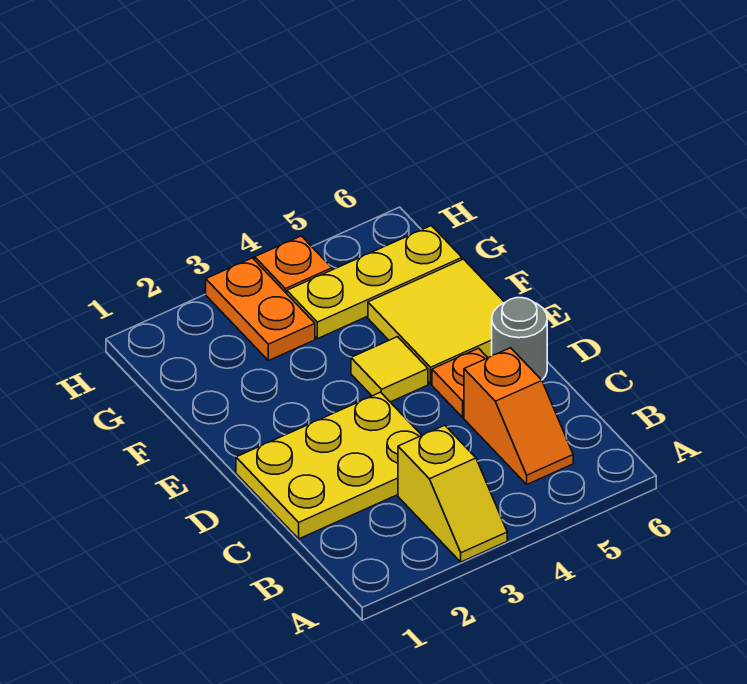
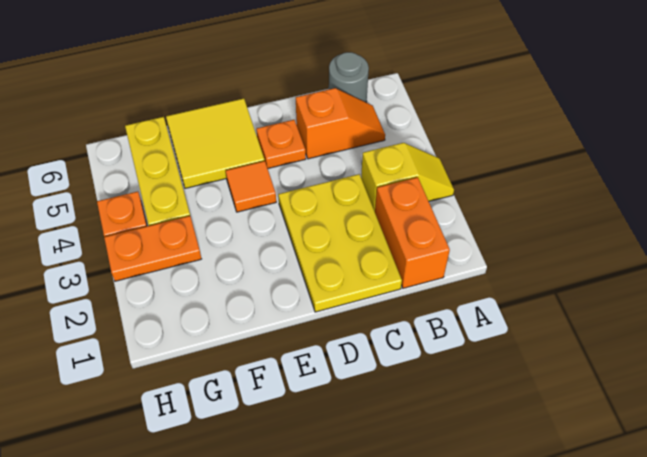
none -> orange brick B1:B2 level 1
grey round brick D6 level 1 -> grey round brick B6 level 1
yellow tile E4 level 1 -> orange tile E4 level 1

